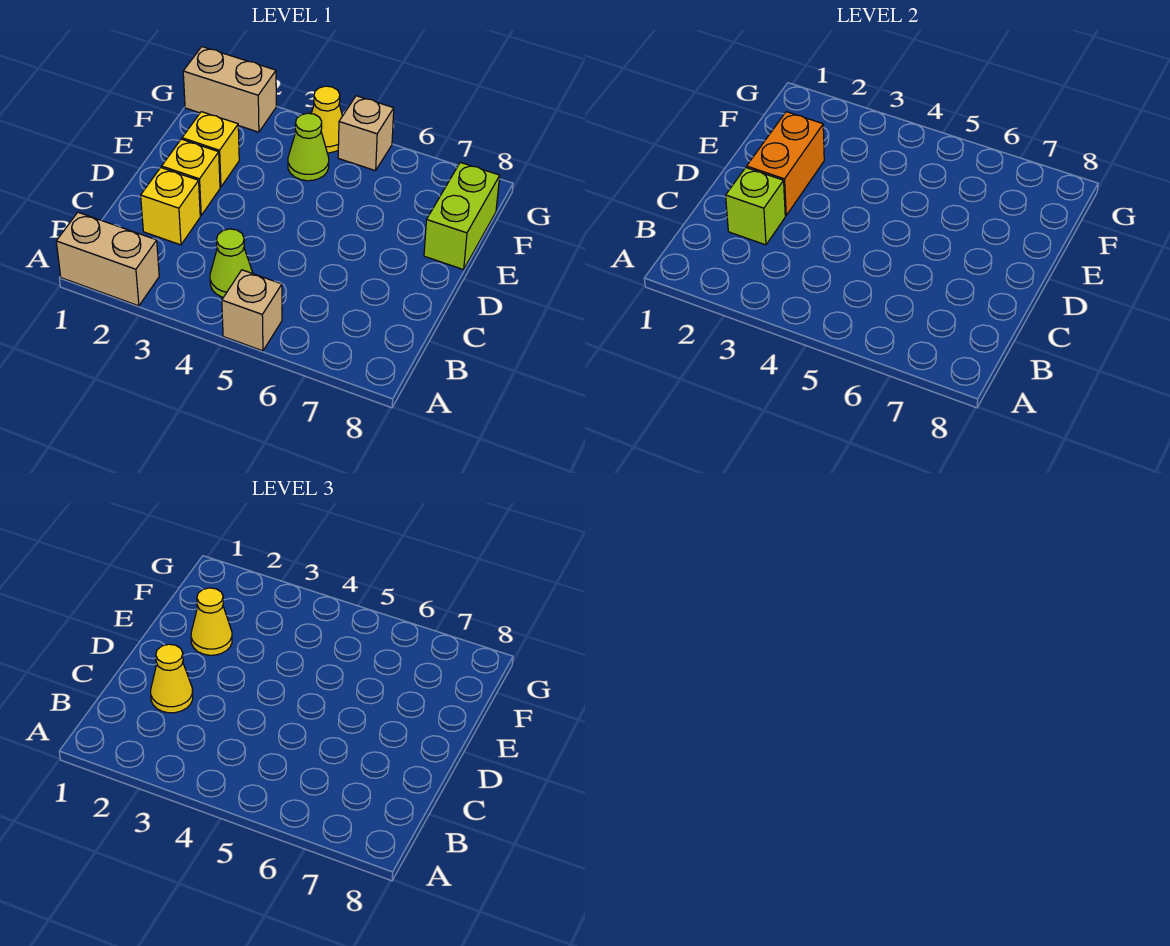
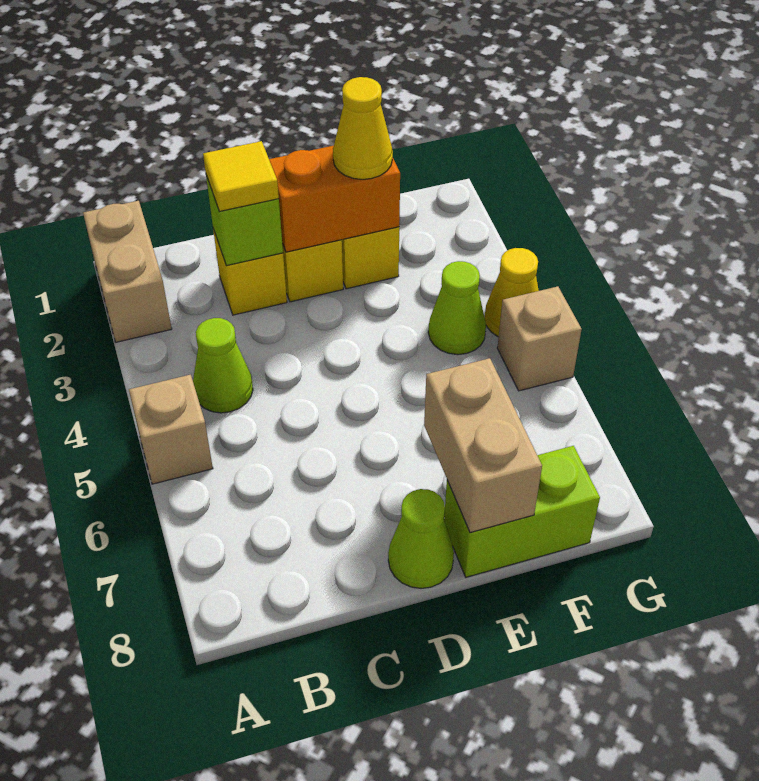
yellow cone C2 level 3 -> yellow tile C2 level 3
none -> lime cone D8 level 1
tan brick G1:G2 level 1 -> tan brick E7:E8 level 2

